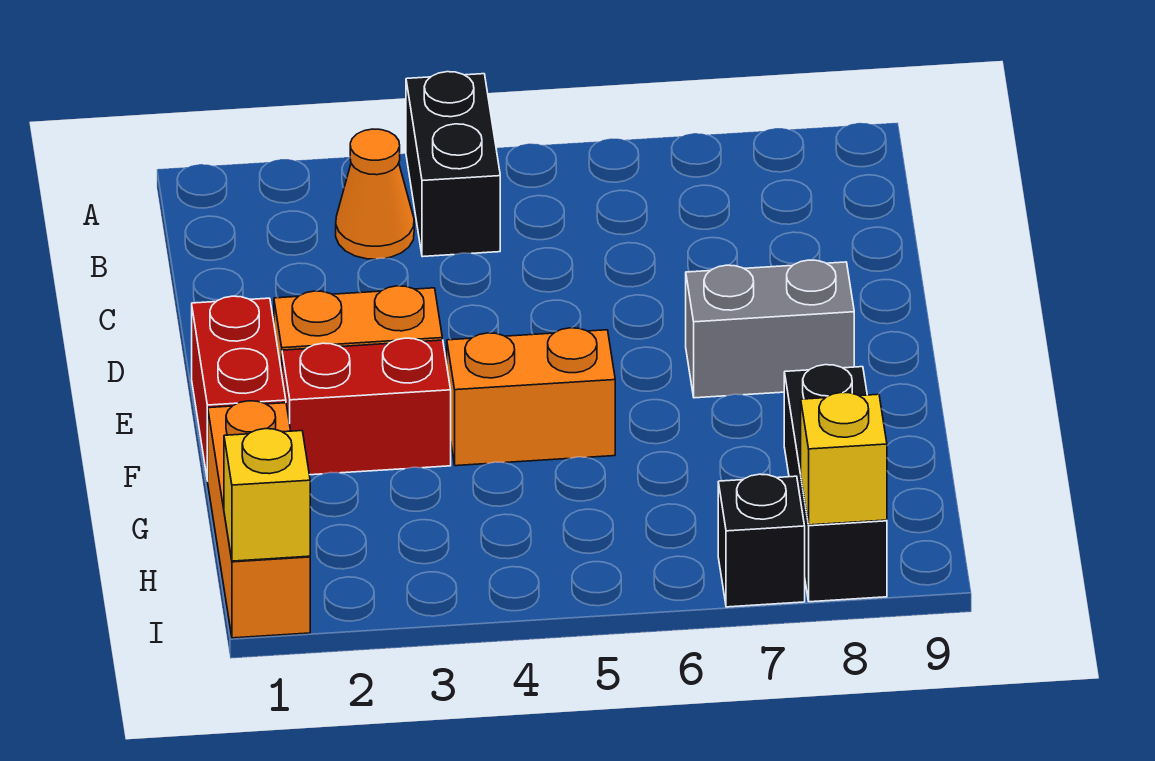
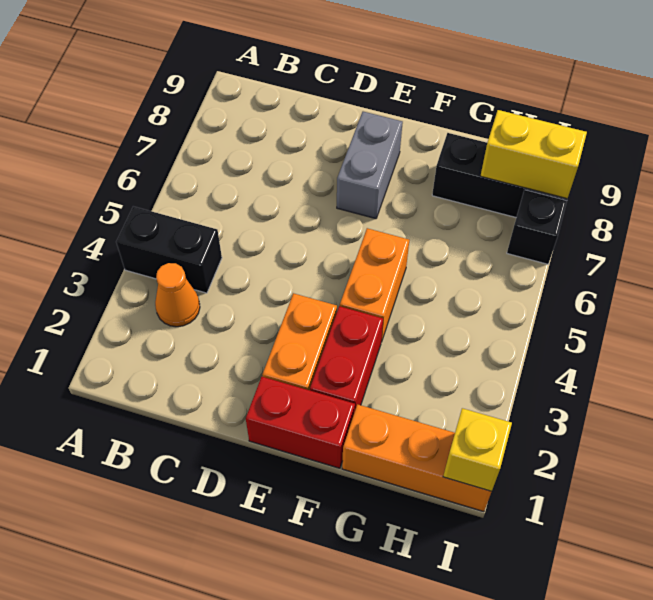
yellow brick I8 level 2 -> yellow brick H8:I8 level 2

